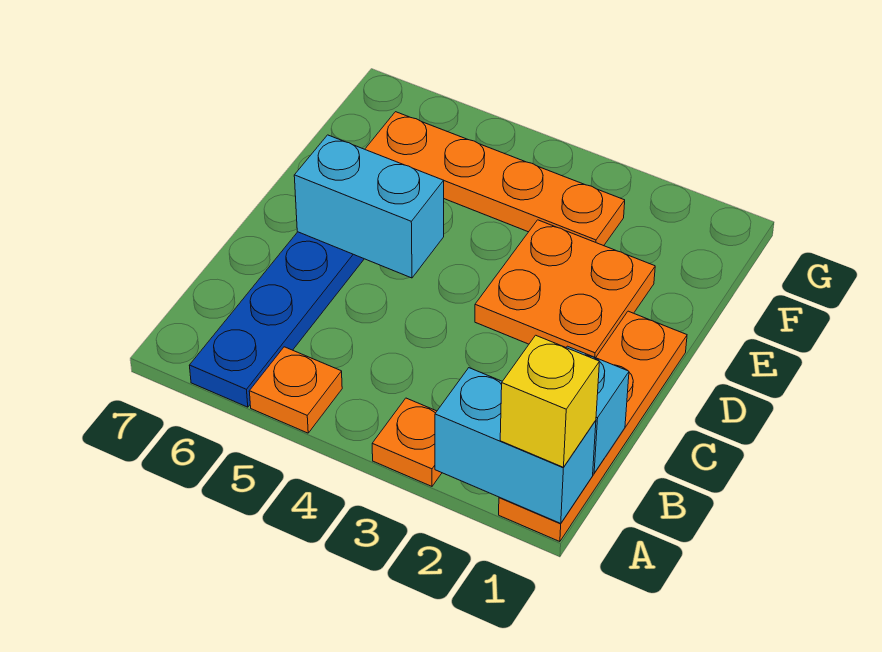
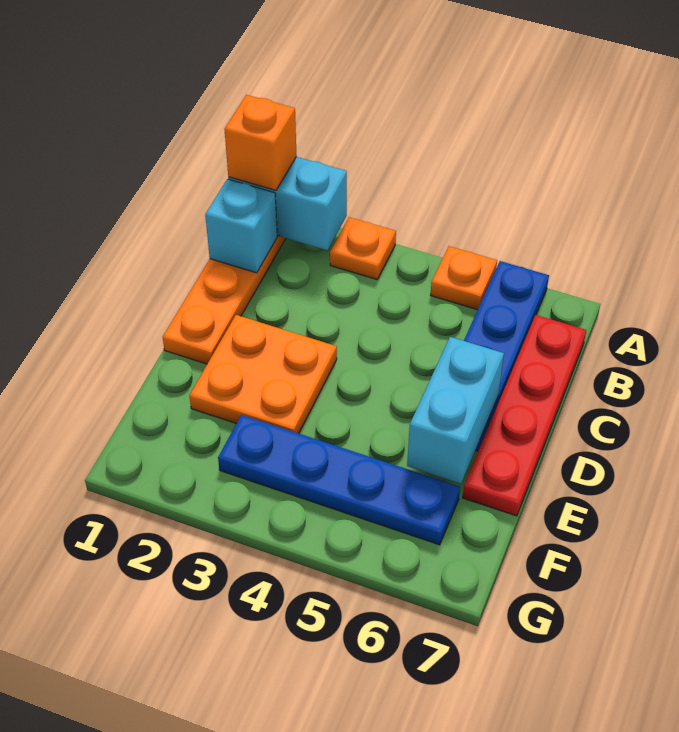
yellow brick A1 level 3 -> orange brick A1 level 3
none -> red plate B7:E7 level 1
cyan brick D5:D6 level 2 -> cyan brick D6:E6 level 2
orange plate F3:F6 level 1 -> blue plate F3:F6 level 1

